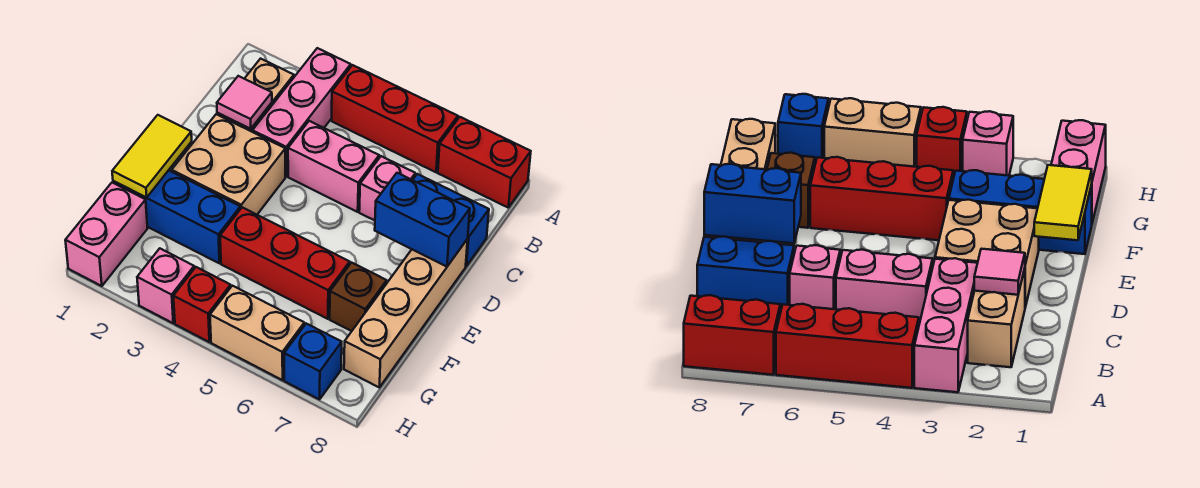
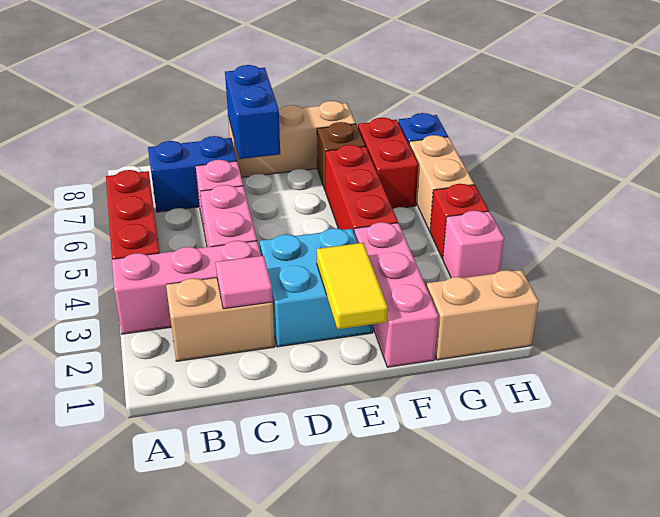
red brick A7:A8 level 1 -> red brick G6:G7 level 1
blue brick C7:C8 level 1 -> blue brick B7:C7 level 1
tan brick D2:E3 level 1 -> cyan brick D2:E3 level 1
tan brick D8:G8 level 1 -> tan brick D8:F8 level 1
yellow tile E1:F1 level 2 -> yellow tile E1:E2 level 2
blue brick F1:F3 level 1 -> pink brick F1:F3 level 1
pink brick G1:H1 level 1 -> tan brick G1:H1 level 1

